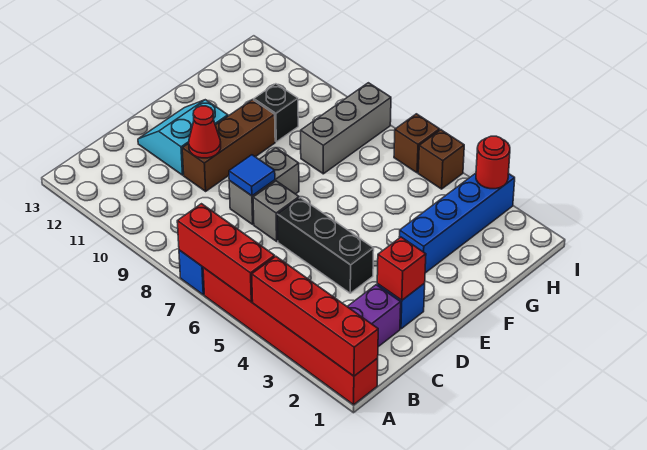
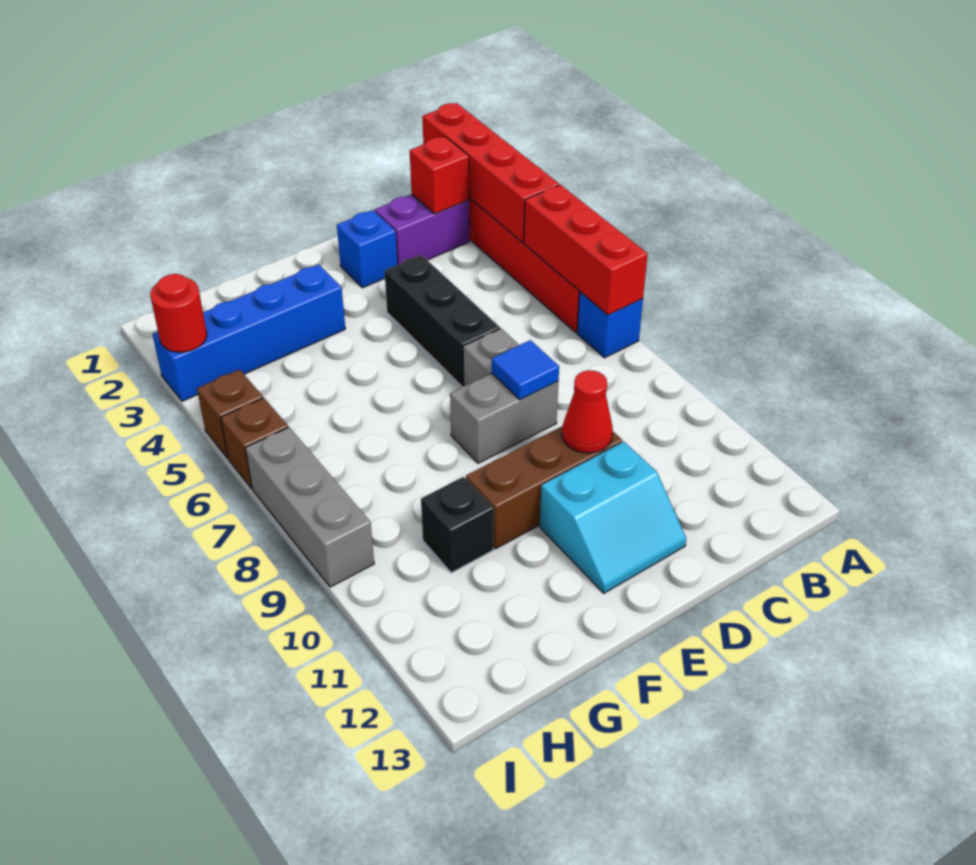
red brick D2 level 2 -> red brick B2 level 2
grey brick G8:I8 level 1 -> grey brick I7:I9 level 1

